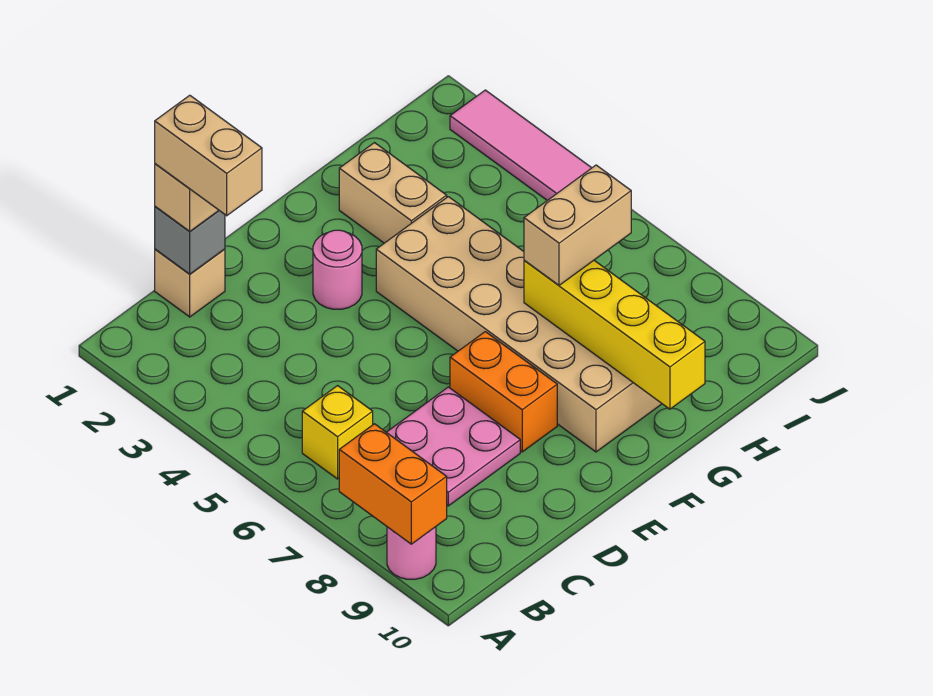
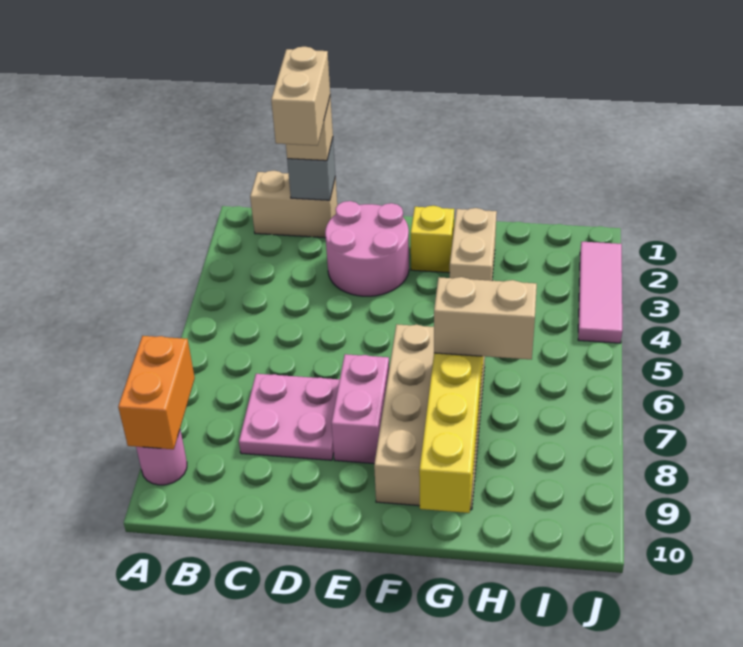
yellow brick B6 level 1 -> yellow brick F2 level 1
tan brick C1 level 1 -> tan brick B1:C1 level 1
pink round brick E3 level 1 -> pink round brick D2:E3 level 1
orange brick E7:E8 level 1 -> pink brick E7:E8 level 1
tan brick F4:G9 level 1 -> tan brick F6:G9 level 1

